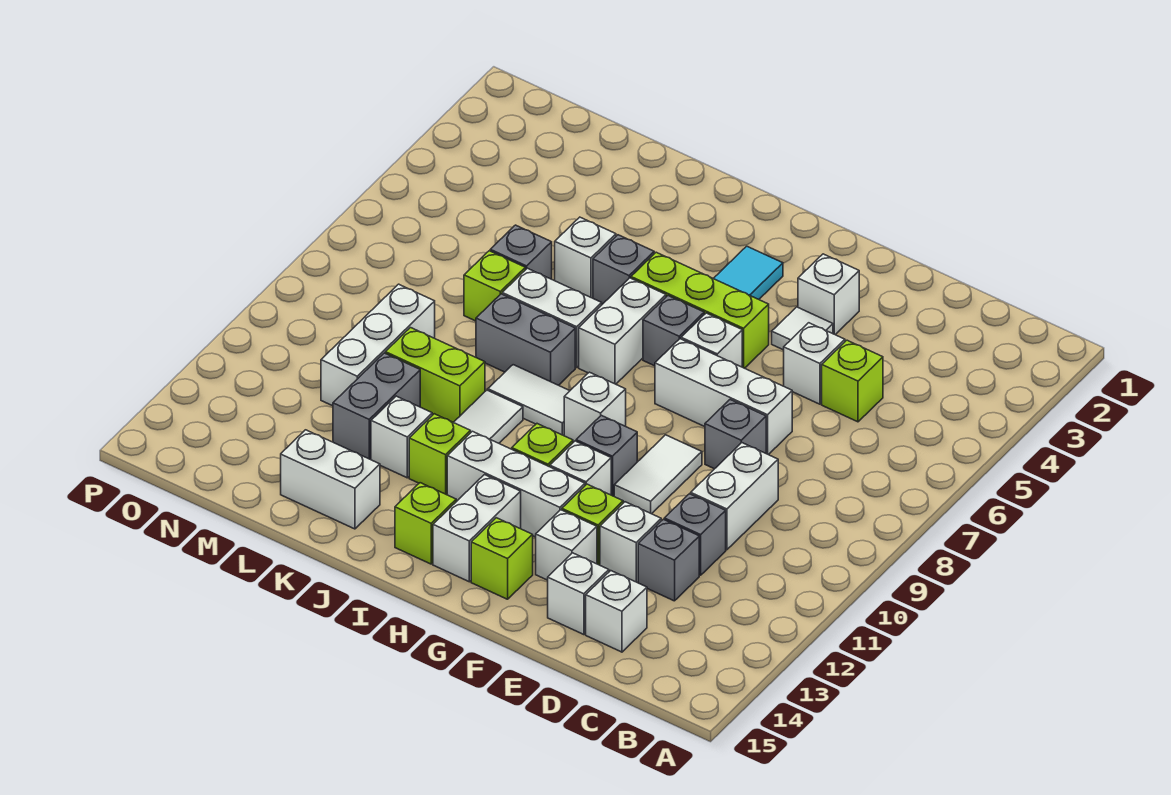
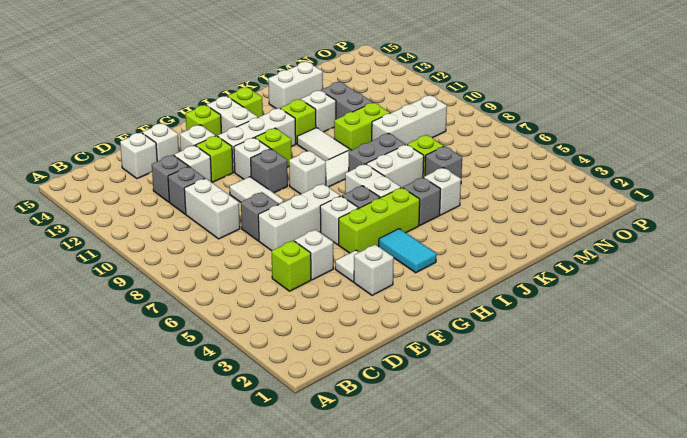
white brick M9:M11 level 1 -> white brick L9:N9 level 1

